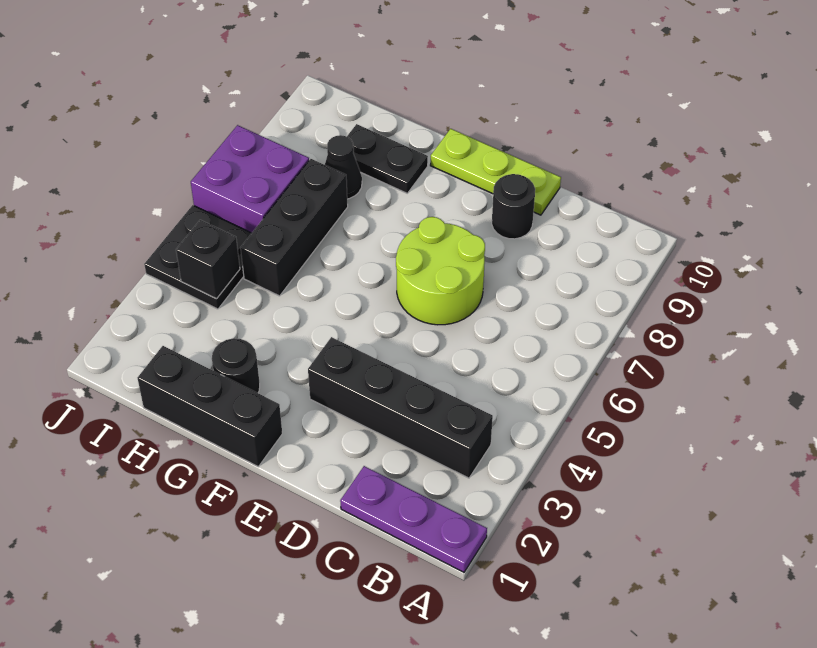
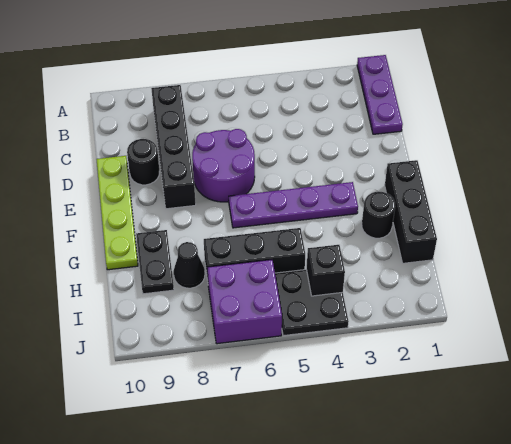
black brick B3:E3 level 1 -> black brick B8:E8 level 1
lime round brick D6:E7 level 1 -> purple round brick D6:E7 level 1
lime plate D10:F10 level 1 -> lime plate D10:G10 level 1
none -> purple plate F3:F6 level 1

